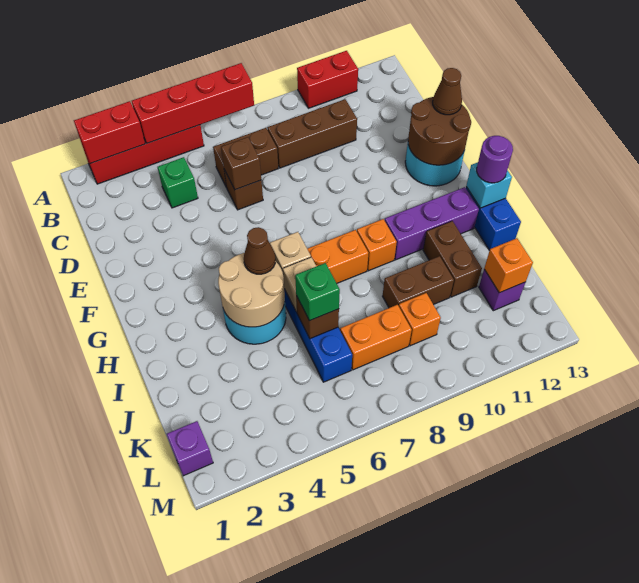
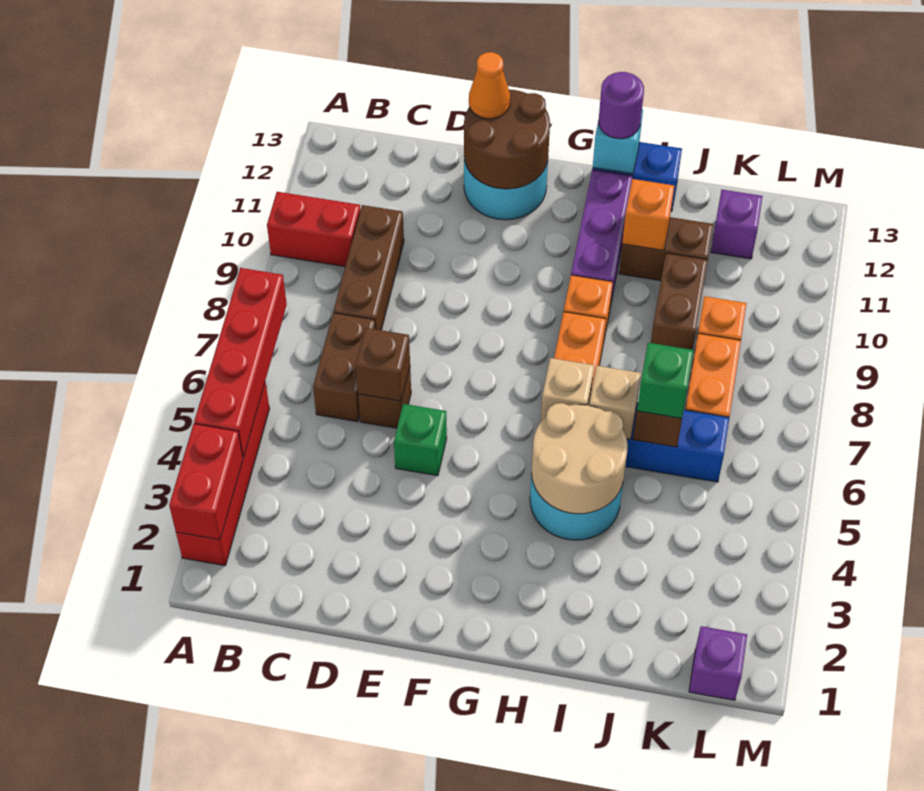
red brick A10:A11 level 1 -> red brick A10:B10 level 1
green brick C4 level 1 -> green brick E5 level 1
brown cone E13 level 3 -> orange cone E13 level 3
brown cone H5 level 3 -> none
orange brick K12 level 2 -> orange brick I11 level 2

